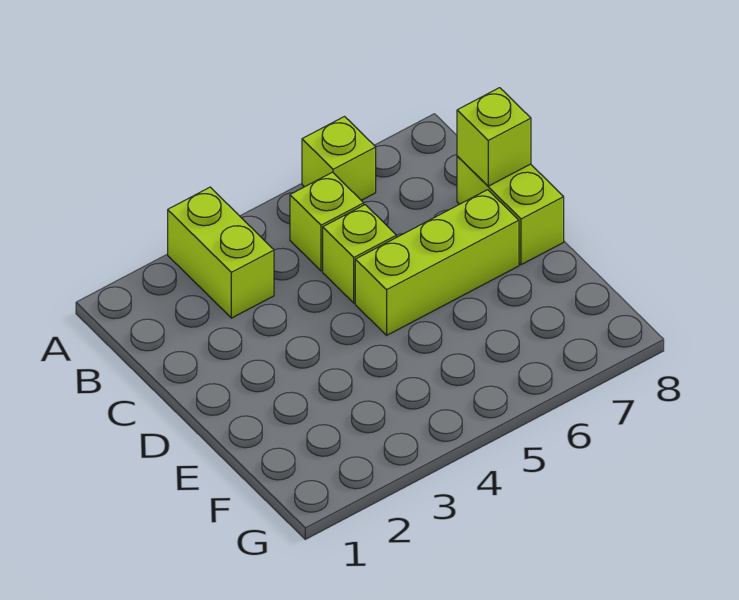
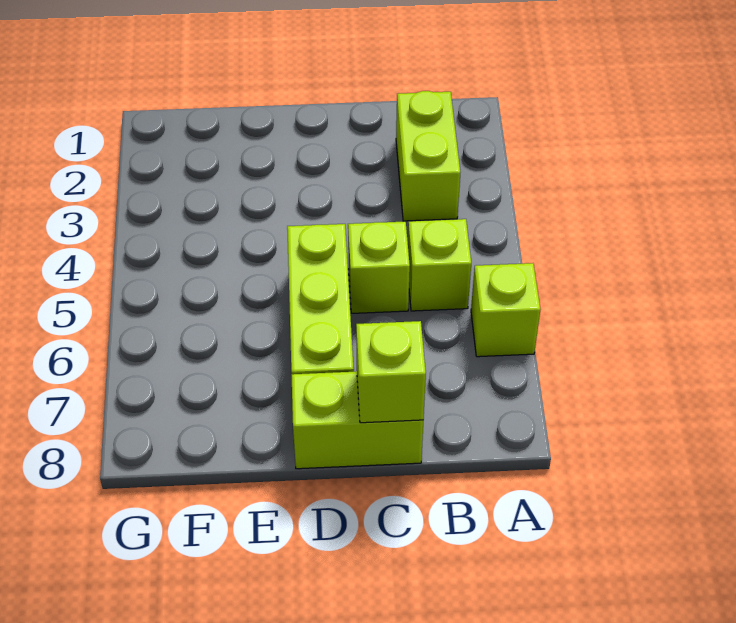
lime brick A3:B3 level 1 -> lime brick B2:B3 level 1

